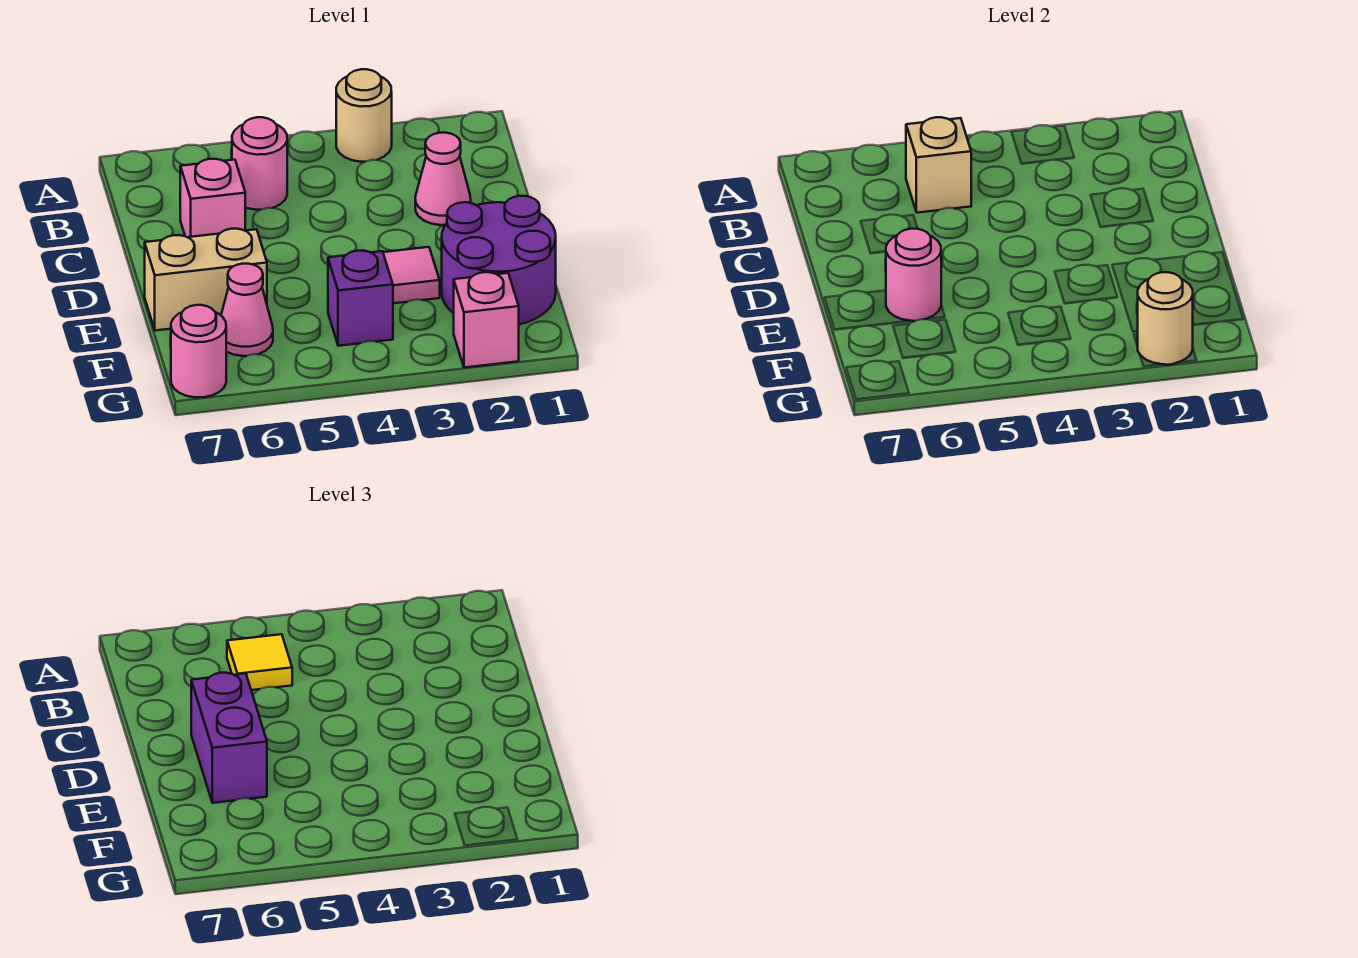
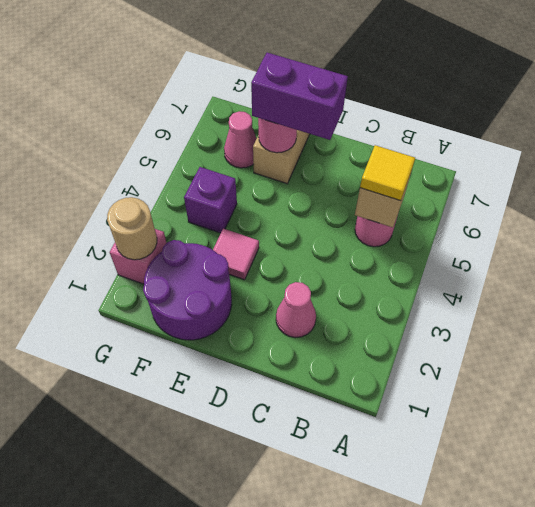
tan round brick A3 level 1 -> none
pink brick C6 level 1 -> none
pink round brick G7 level 1 -> none

